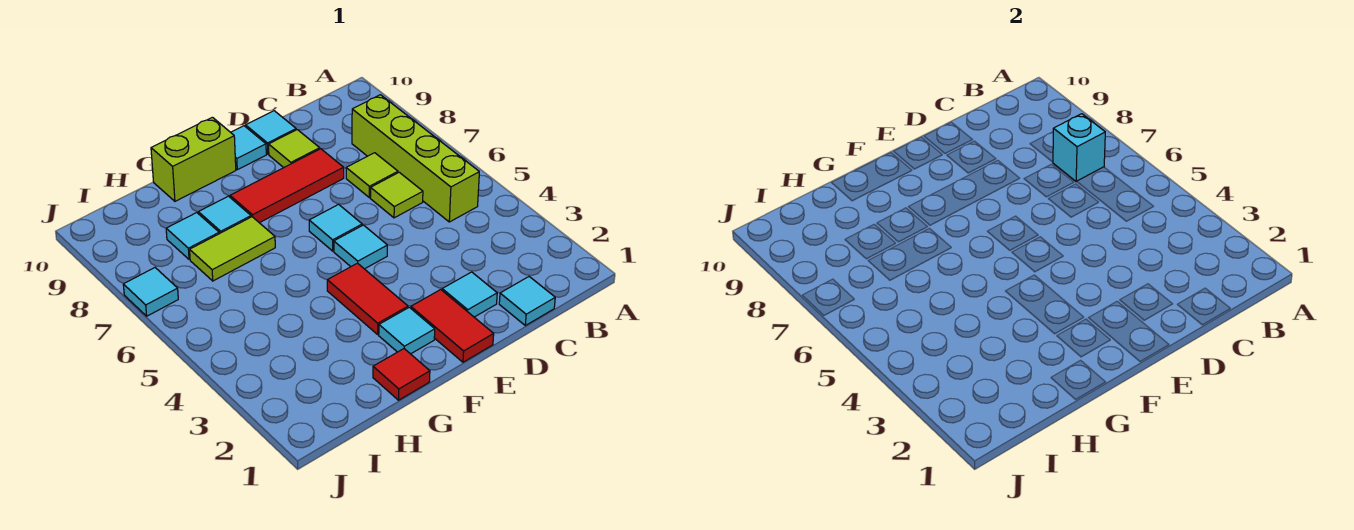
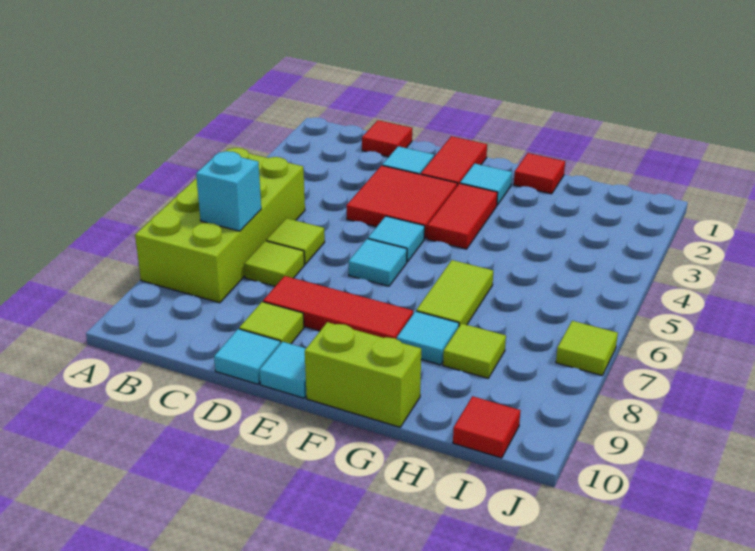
lime brick B5:B8 level 1 -> lime brick A5:B8 level 1
cyan tile C1 level 1 -> red tile C1 level 1
none -> red tile D3:E4 level 1
lime tile G7:H7 level 1 -> lime tile G6:G7 level 1
cyan tile H8 level 1 -> lime tile H8 level 1
none -> red tile I10 level 1
cyan tile J7 level 1 -> lime tile J7 level 1

